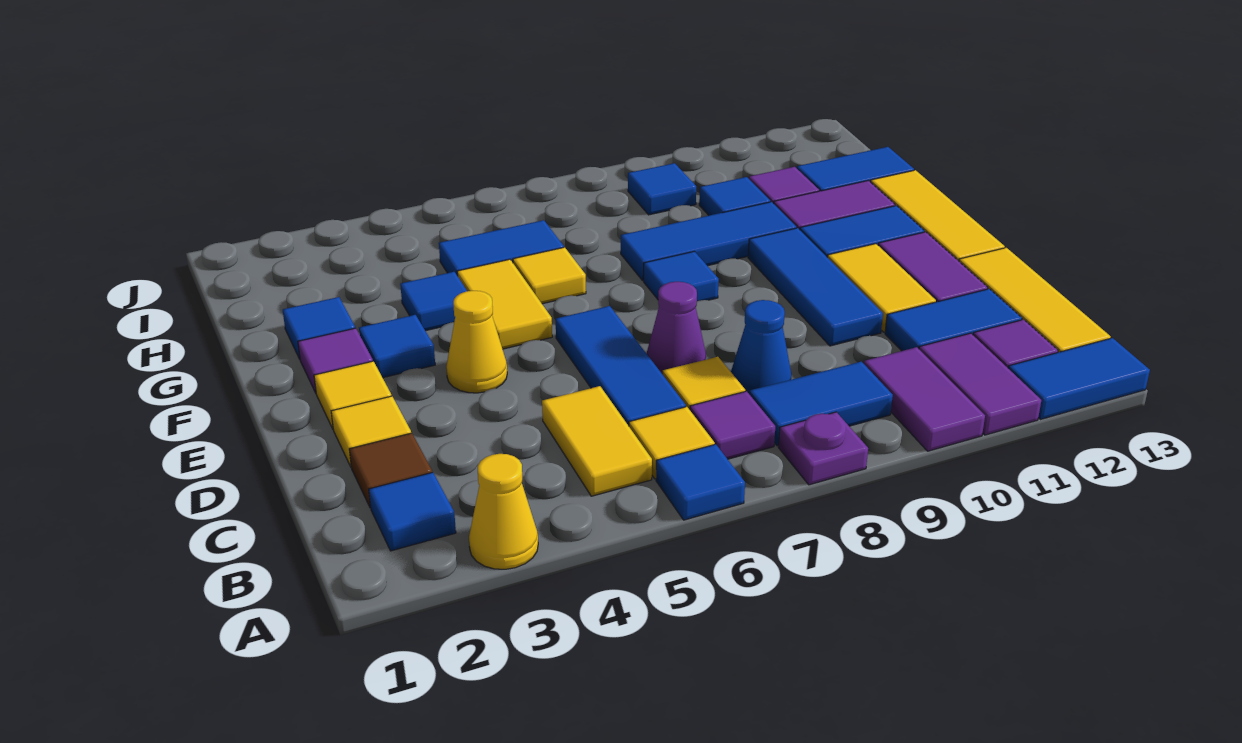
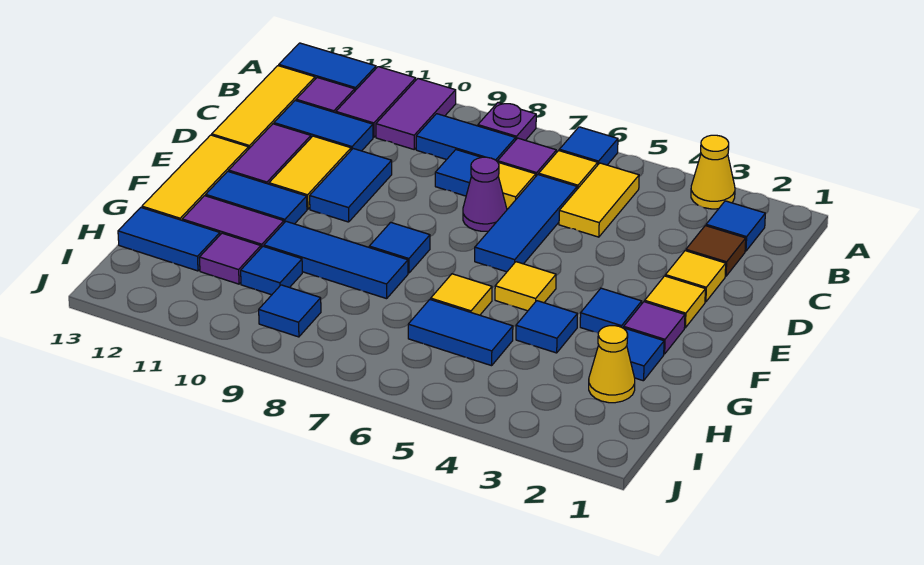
blue cone C8 level 1 -> blue tile C8 level 1
blue tile D10:F10 level 1 -> blue tile D10:E10 level 1
yellow cone E4 level 1 -> yellow cone H2 level 1
yellow tile F5:G5 level 1 -> yellow tile F5 level 1

